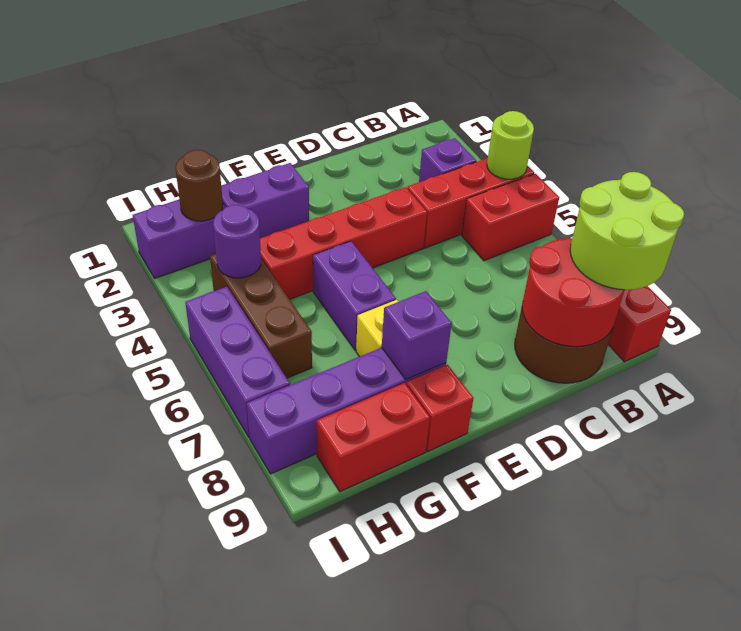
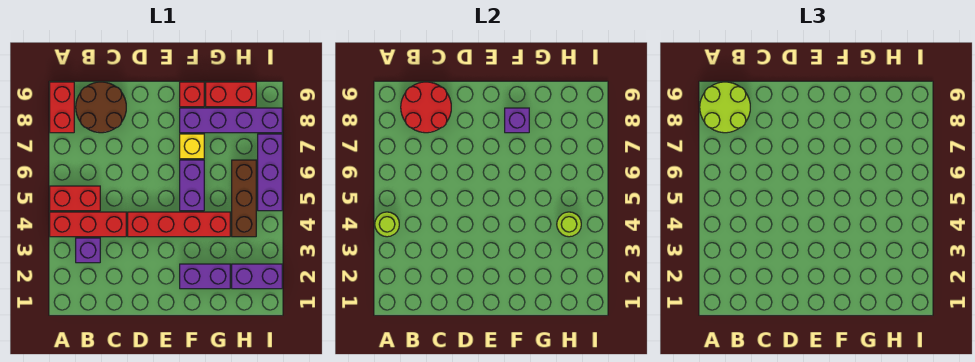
brown round brick H2 level 2 -> none
purple round brick H4 level 2 -> lime round brick H4 level 2

